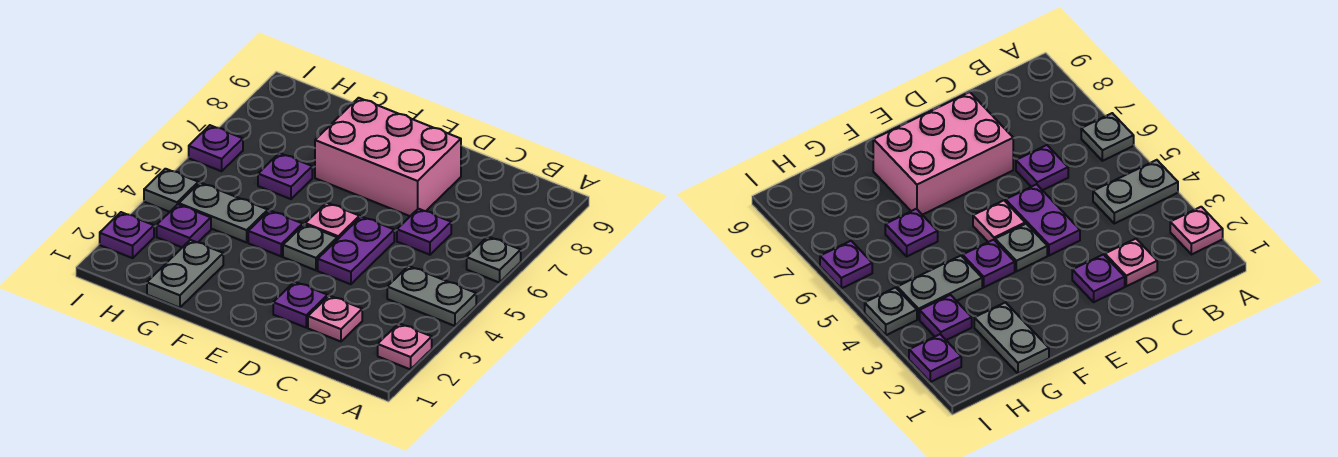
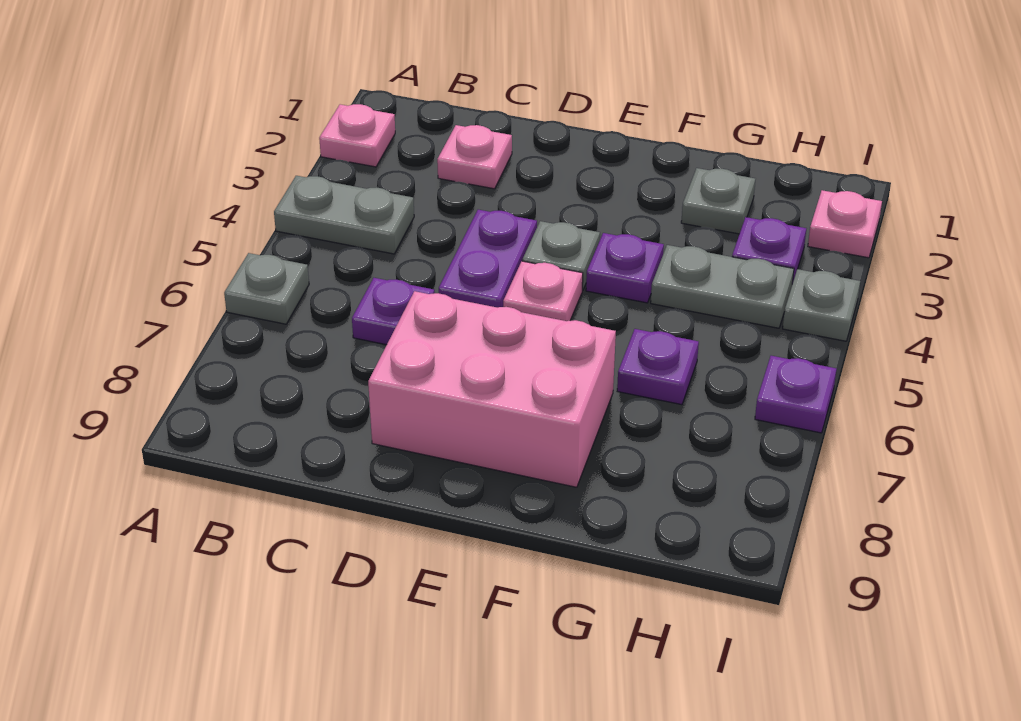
purple plate D2 level 1 -> none
grey plate G1:G2 level 1 -> grey plate G2 level 1
purple plate I2 level 1 -> pink plate I2 level 1

